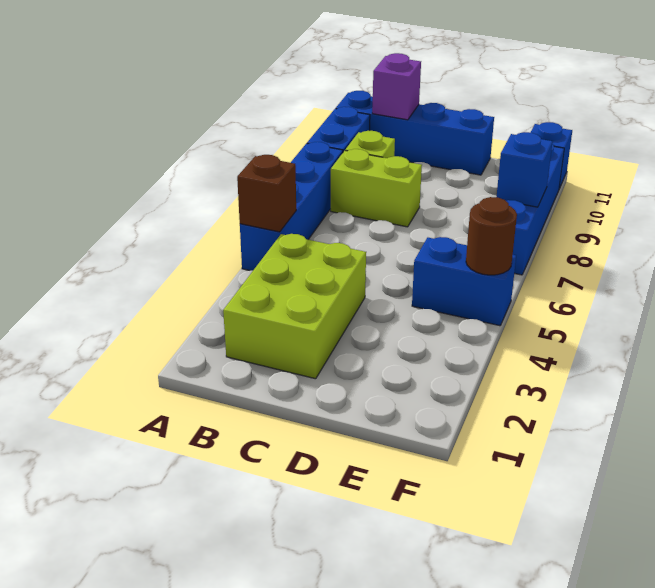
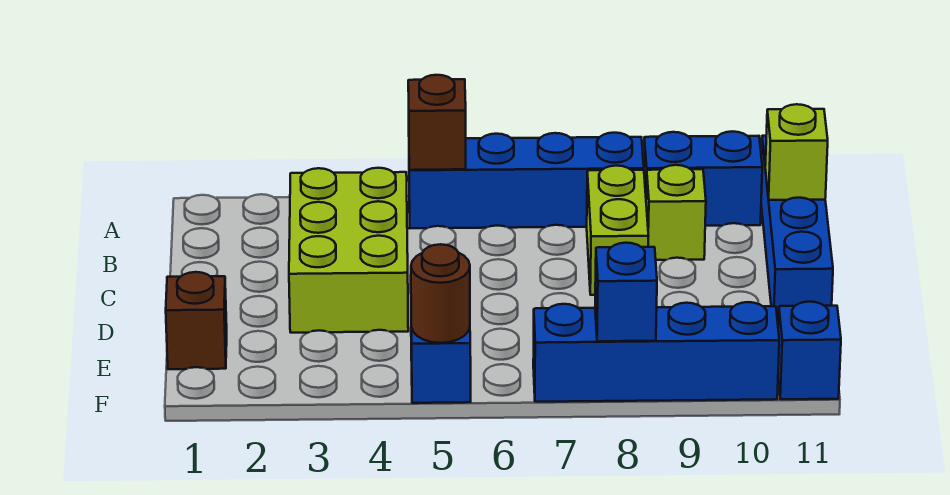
lime brick B2:C4 level 1 -> lime brick B3:D4 level 1
purple brick B11 level 2 -> lime brick B11 level 2
none -> brown brick E1 level 1

